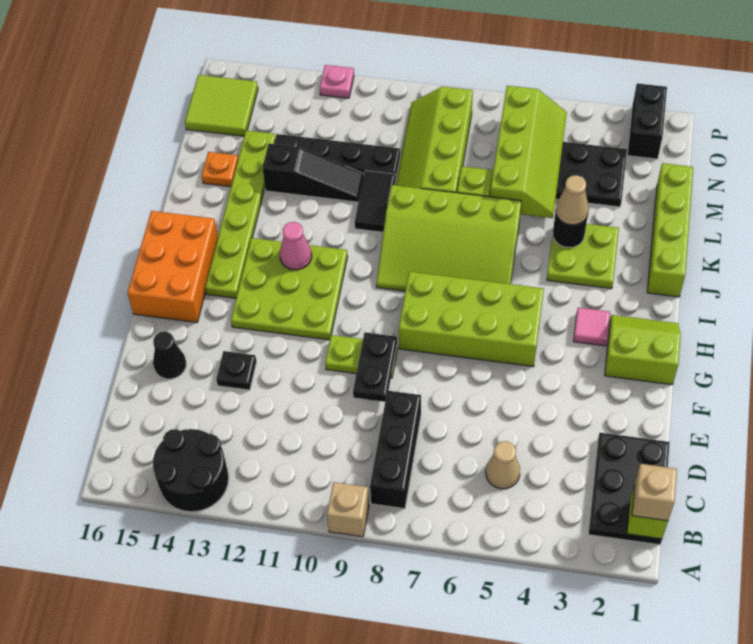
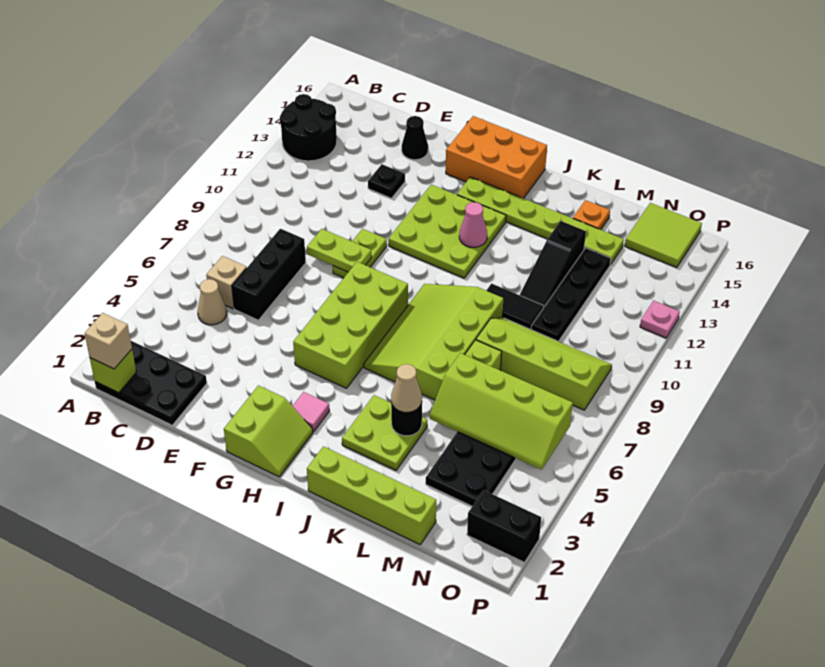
tan brick A9 level 1 -> tan brick C6 level 1
black brick B8:D8 level 1 -> black brick D6:D8 level 1
black plate E9:F9 level 2 -> lime plate E9:F9 level 2

